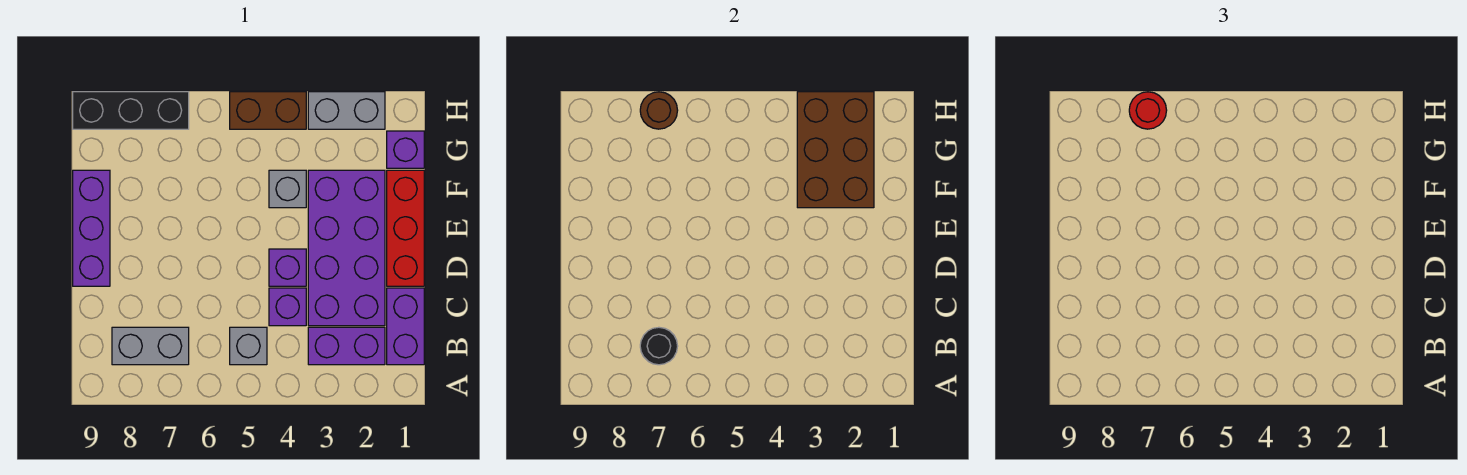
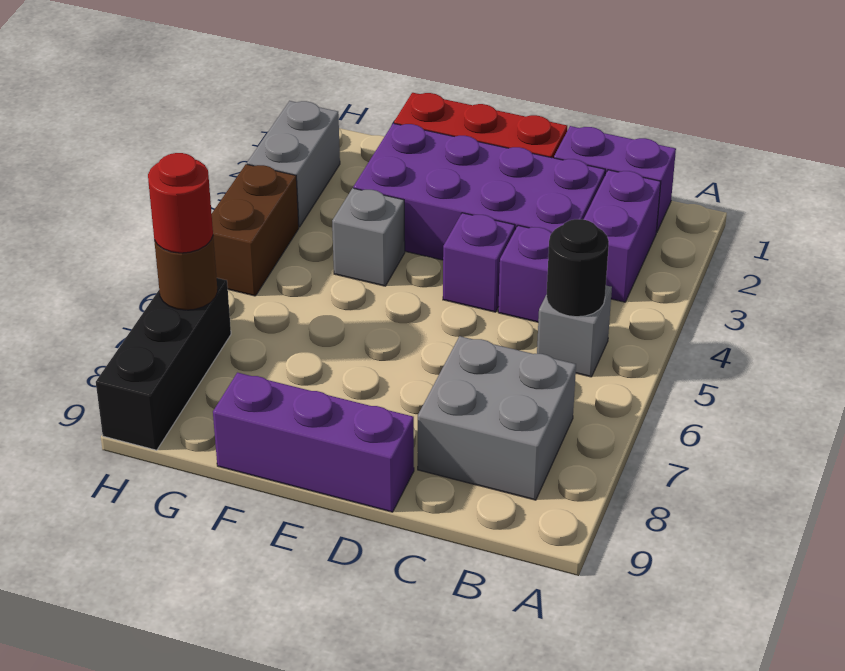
grey brick B7:B8 level 1 -> grey brick B7:C8 level 1
black round brick B7 level 2 -> black round brick B5 level 2
brown brick F2:H3 level 2 -> none
purple brick G1 level 1 -> none

